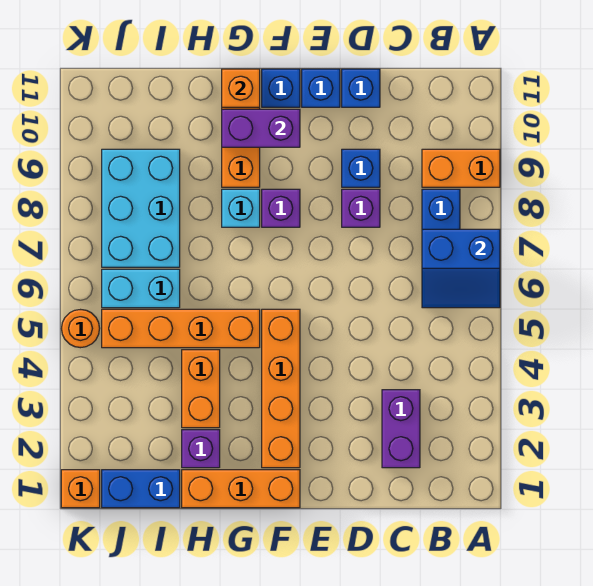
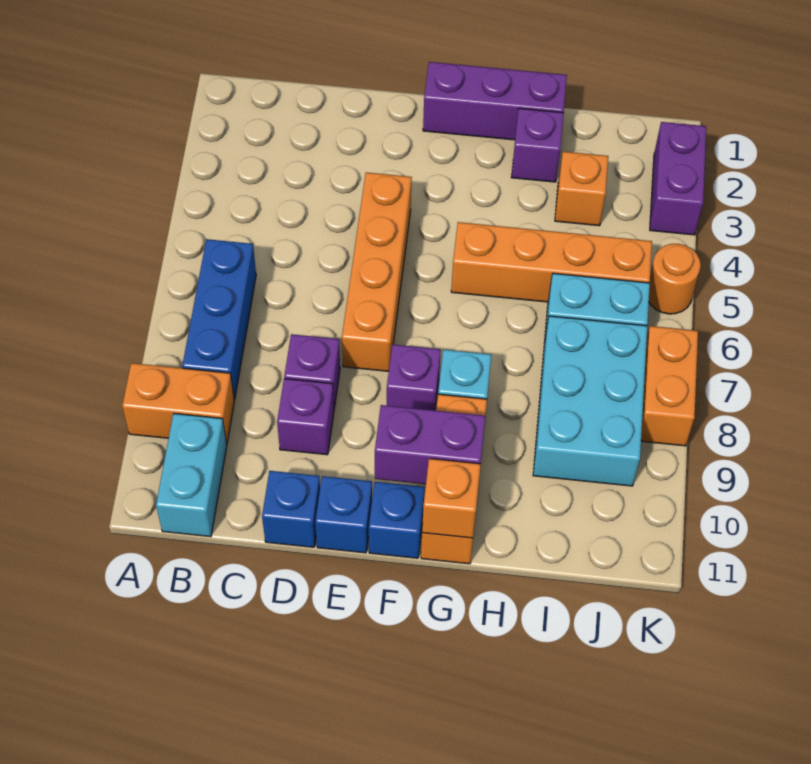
blue slope A6:B7 level 2 top 7 -> none
none -> cyan brick B10:B11 level 1
purple brick C2:C3 level 1 -> purple brick K2:K3 level 1
blue brick D9 level 1 -> purple brick D9 level 1
orange brick F1:H1 level 1 -> purple brick F1:H1 level 1
orange brick F2:F5 level 1 -> orange brick E4:E7 level 1
orange brick H3:H4 level 1 -> orange brick K7:K8 level 1
blue brick I1:J1 level 1 -> none
orange brick K1 level 1 -> orange brick I3 level 1

